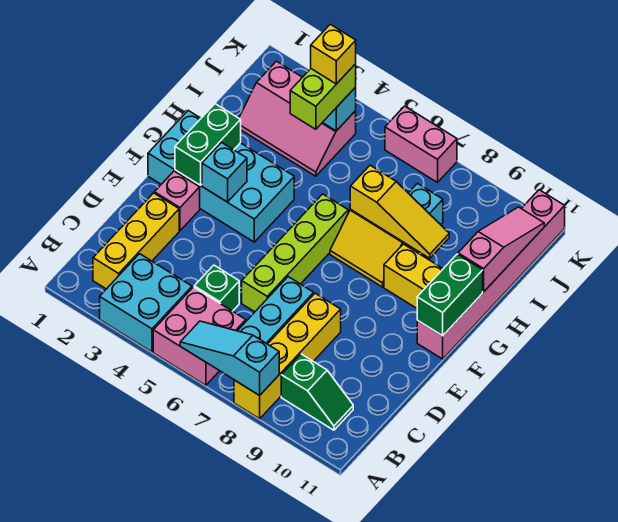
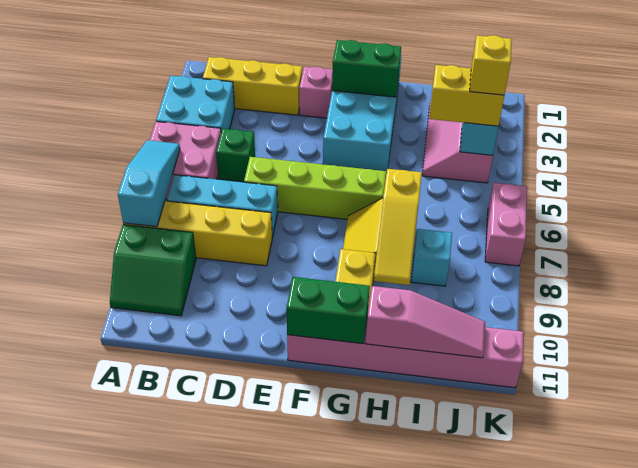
green slope B9:B10 level 1 top 9 -> green slope A9:B10 level 1 top 9
cyan brick F3 level 2 -> none
lime brick I4:J4 level 3 -> yellow brick I4:J4 level 3

